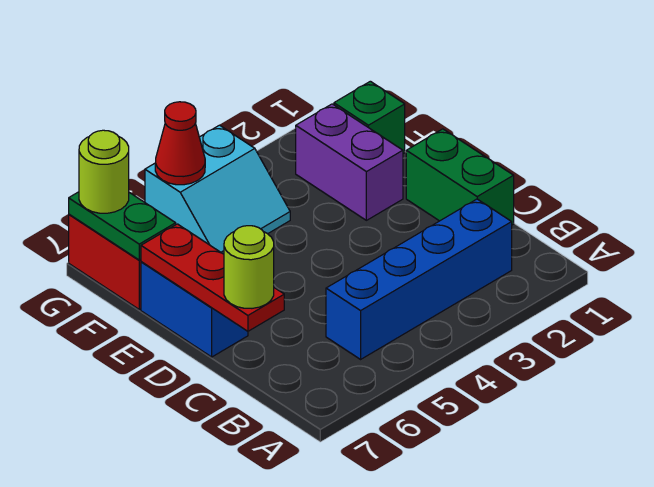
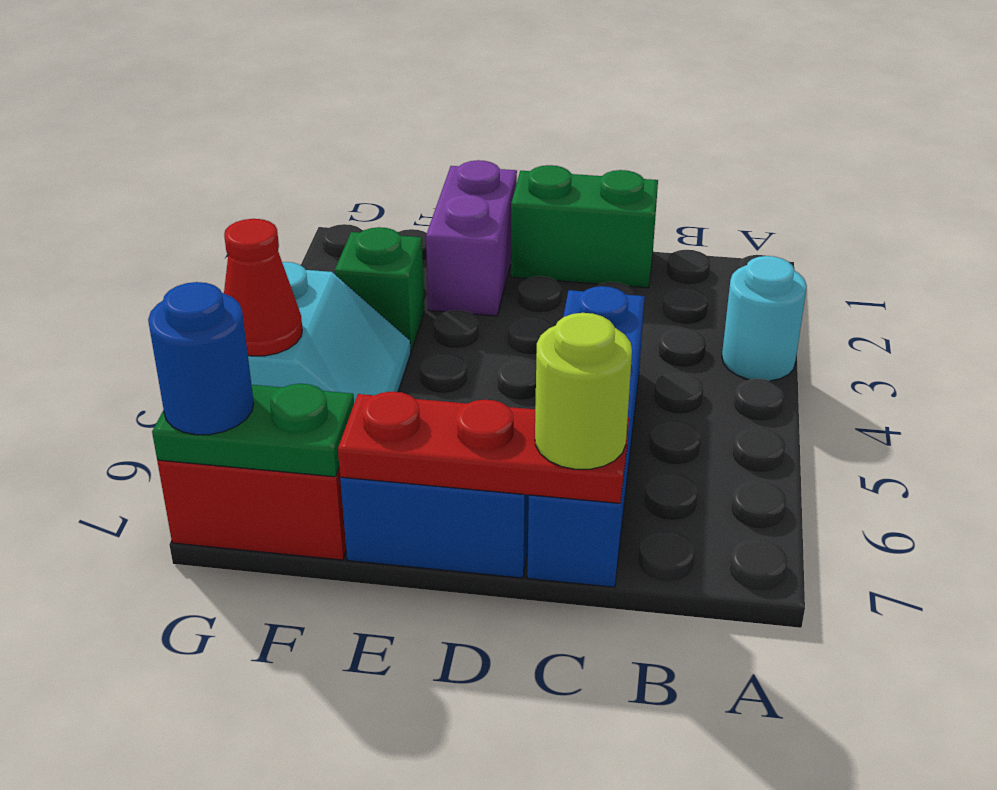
none -> cyan round brick A3 level 1
blue brick B2:B5 level 1 -> blue brick C4:C7 level 1
purple brick E2:F2 level 1 -> purple brick E1:E2 level 1
green brick F1 level 1 -> green brick F3 level 1
lime round brick G7 level 3 -> blue round brick G7 level 3

